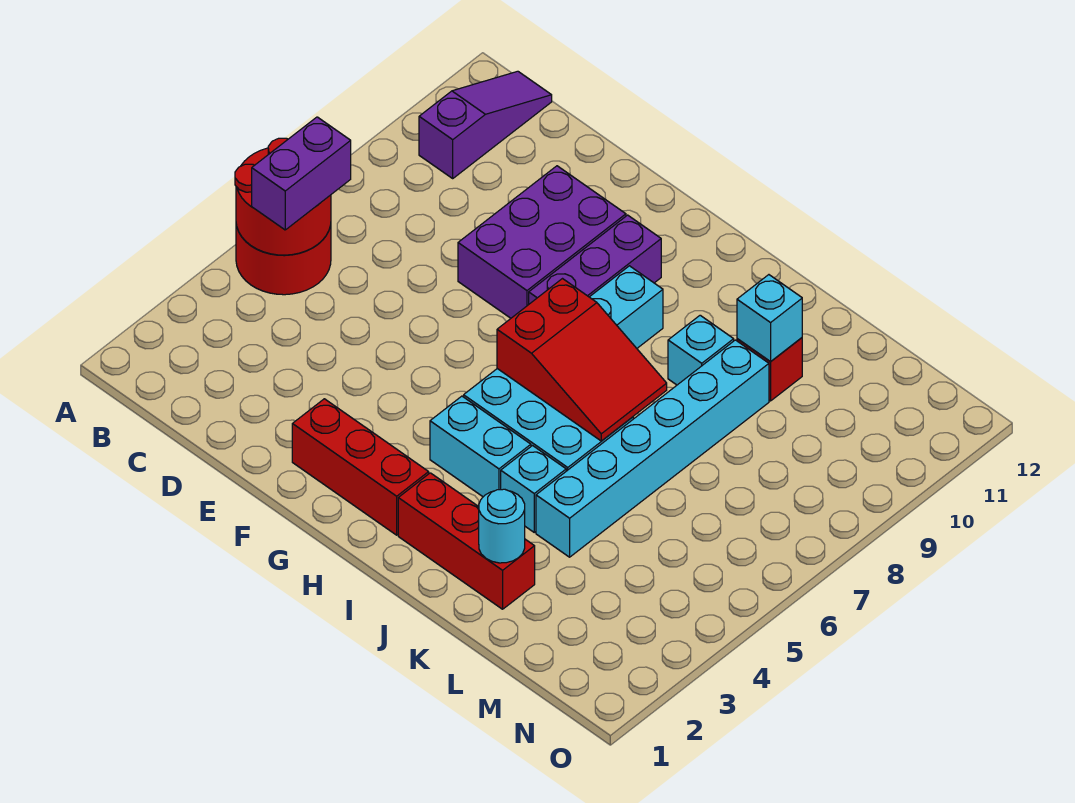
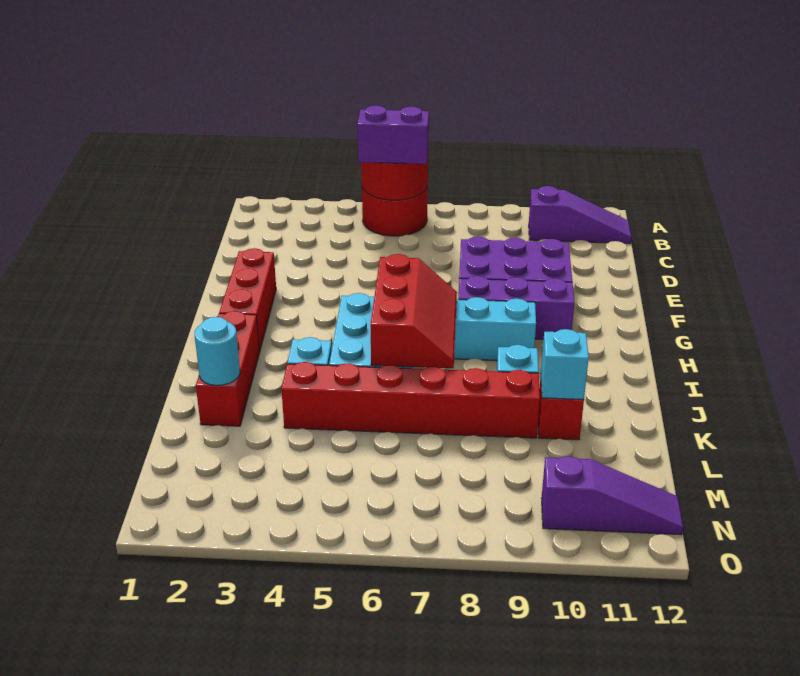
cyan brick H4:I4 level 1 -> none
red slope H6:J7 level 2 top H -> red slope H6:J7 level 2 top 6
cyan brick K4:K9 level 1 -> red brick K4:K9 level 1
none -> purple slope N10:N12 level 1 top 10

